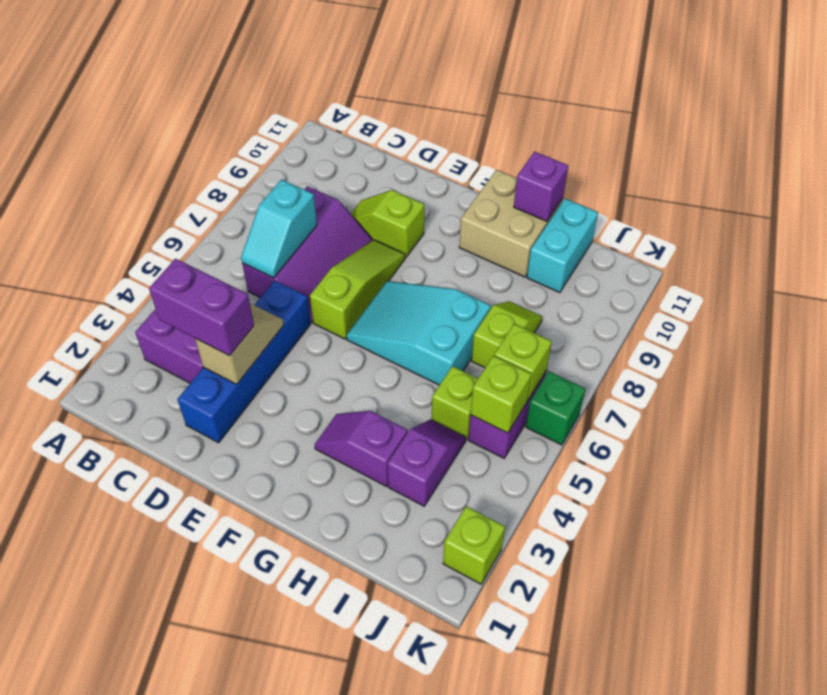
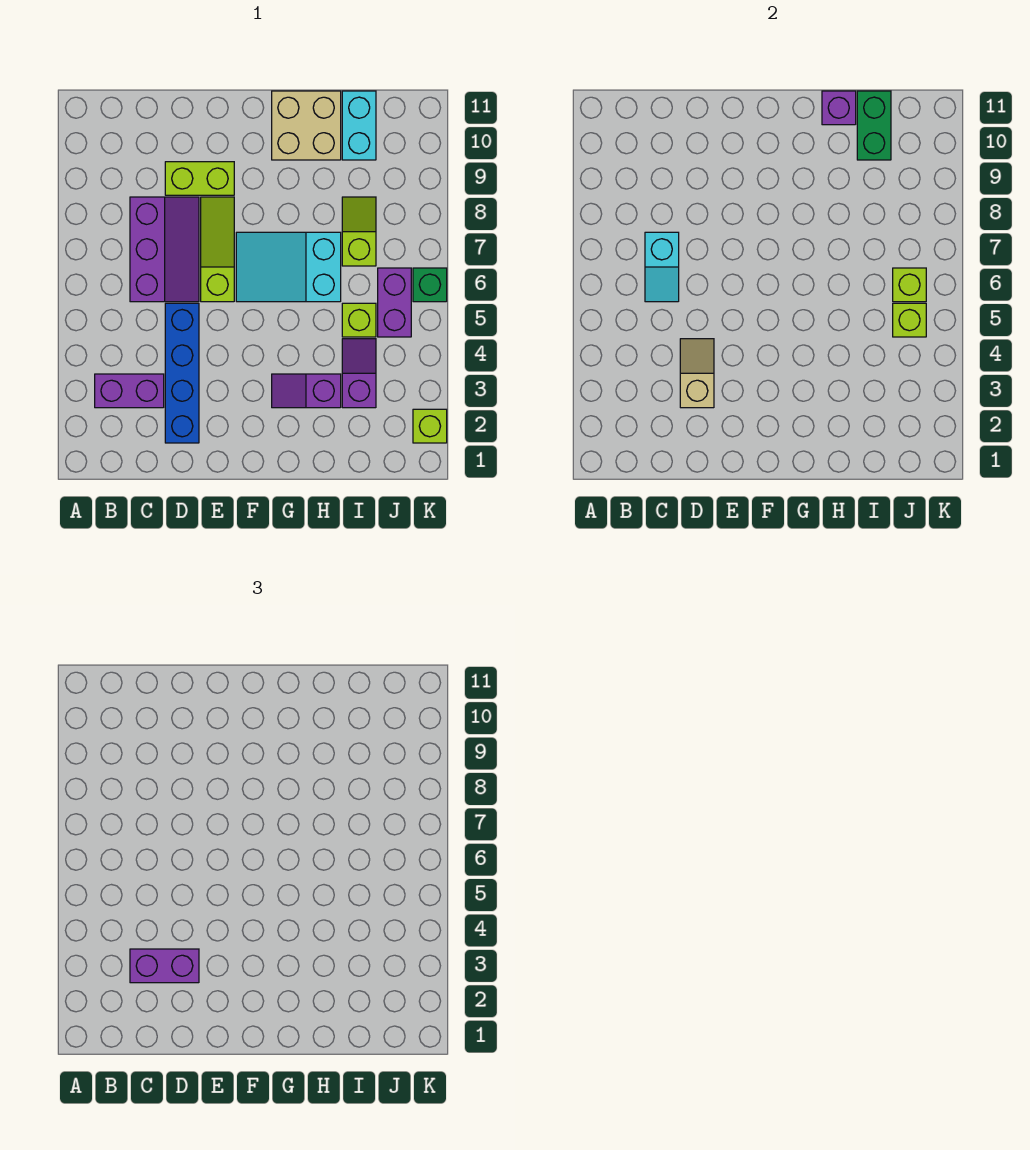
lime slope D9:E9 level 1 top E -> lime brick D9:E9 level 1
none -> green brick I10:I11 level 2

